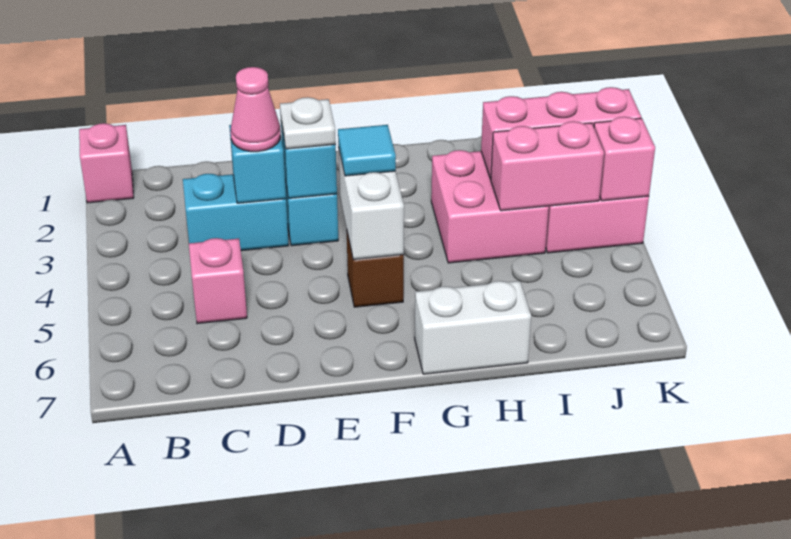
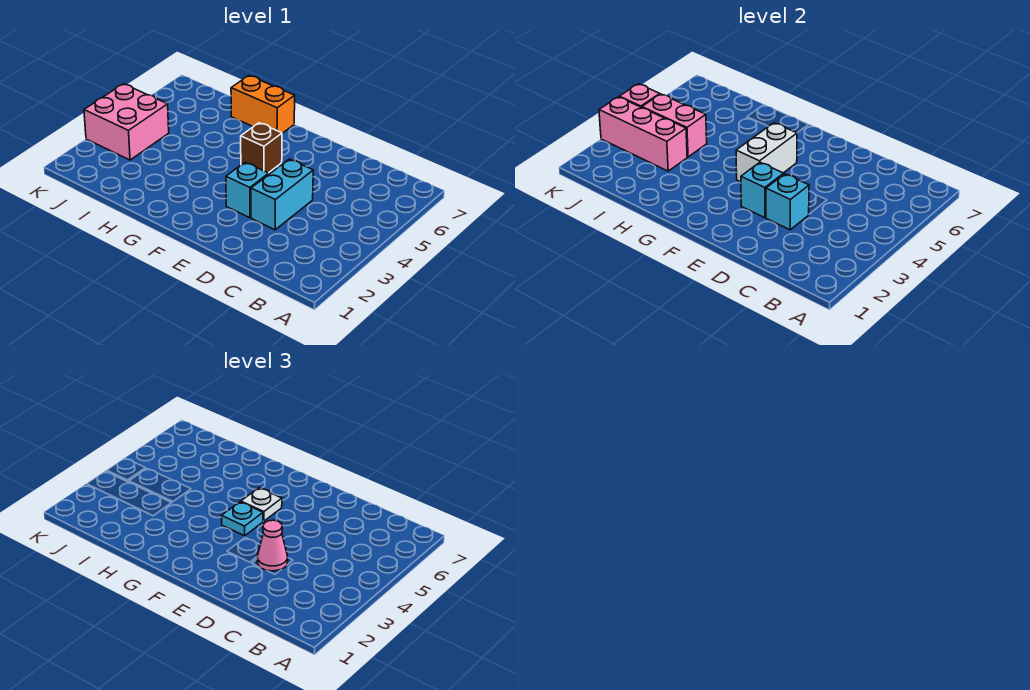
pink brick A1 level 1 -> none
cyan brick C3:D3 level 1 -> cyan brick D3:D4 level 1
pink brick C5 level 1 -> none
white plate E3 level 3 -> white plate F5 level 3
cyan tile F4 level 3 -> cyan plate F4 level 3
white brick G7:H7 level 1 -> orange brick G7:H7 level 1
pink brick H3:I4 level 1 -> none

